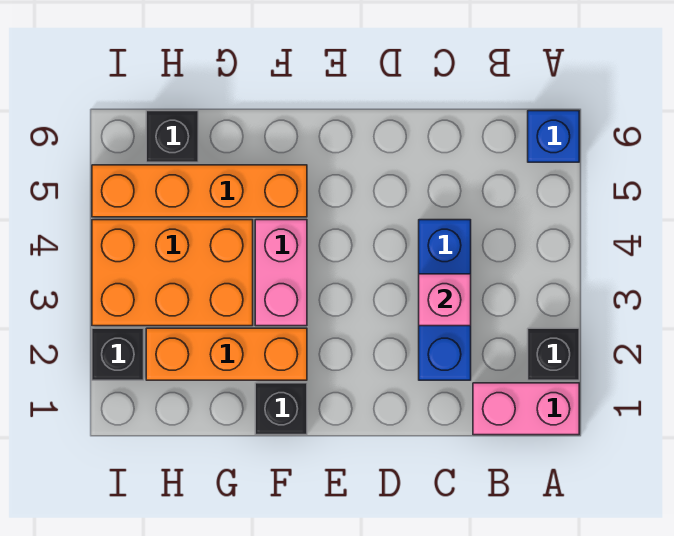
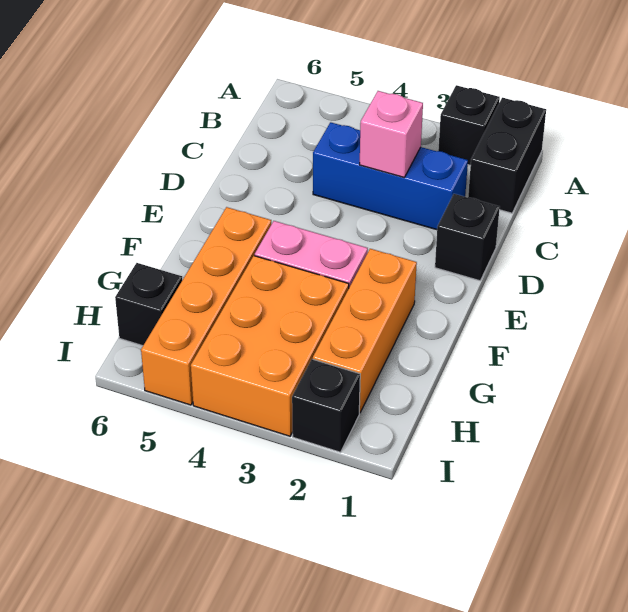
pink brick A1:B1 level 1 -> black brick A1:B1 level 1
blue brick A6 level 1 -> none
black brick F1 level 1 -> black brick D1 level 1

